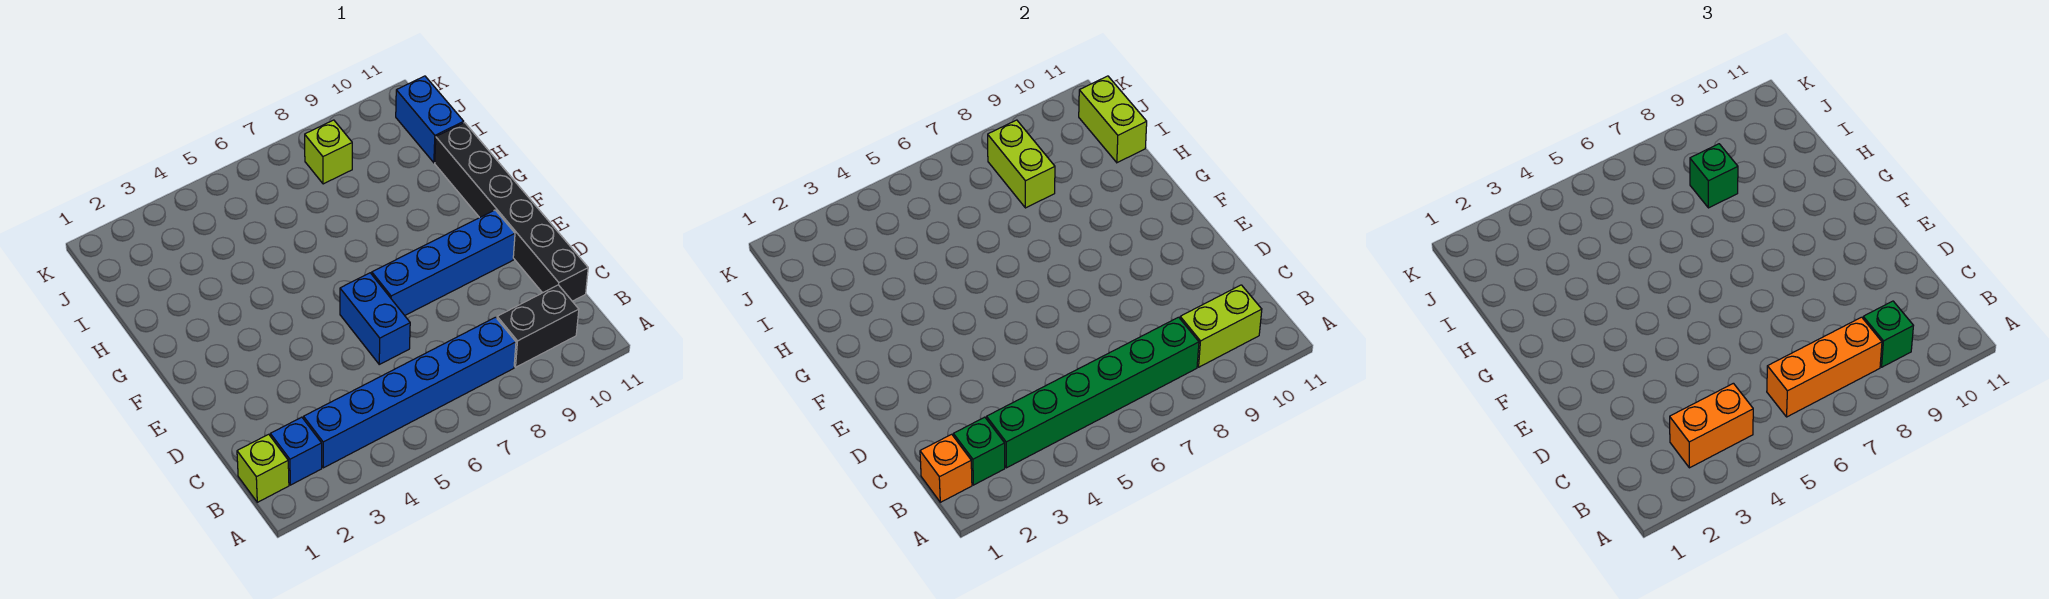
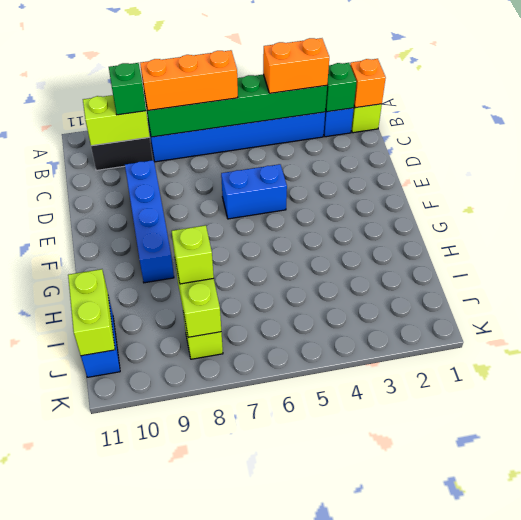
black brick C11:H11 level 1 -> none
blue brick D6:E6 level 1 -> blue brick E5:E6 level 1
blue brick E7:E10 level 1 -> blue brick D9:G9 level 1
green brick I8 level 3 -> lime brick I8 level 3

